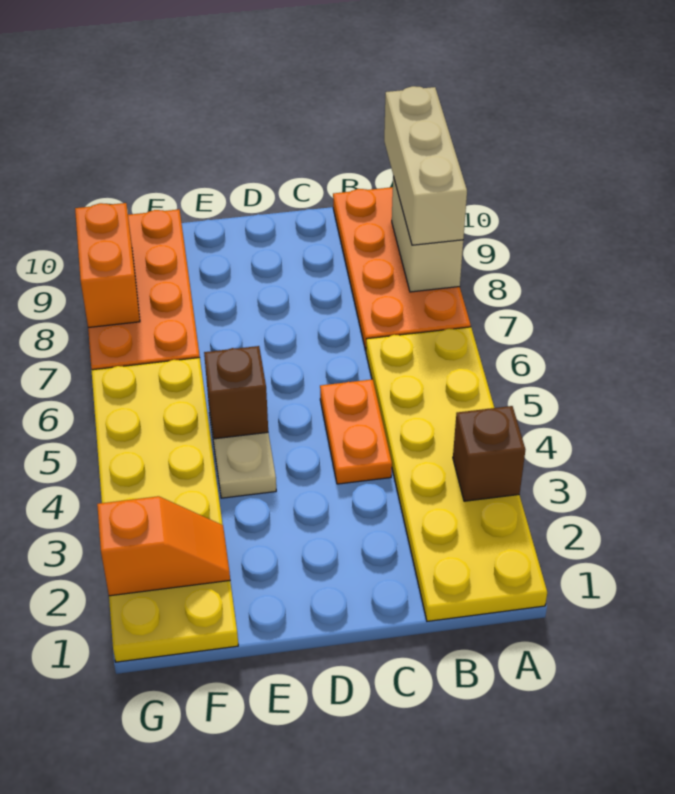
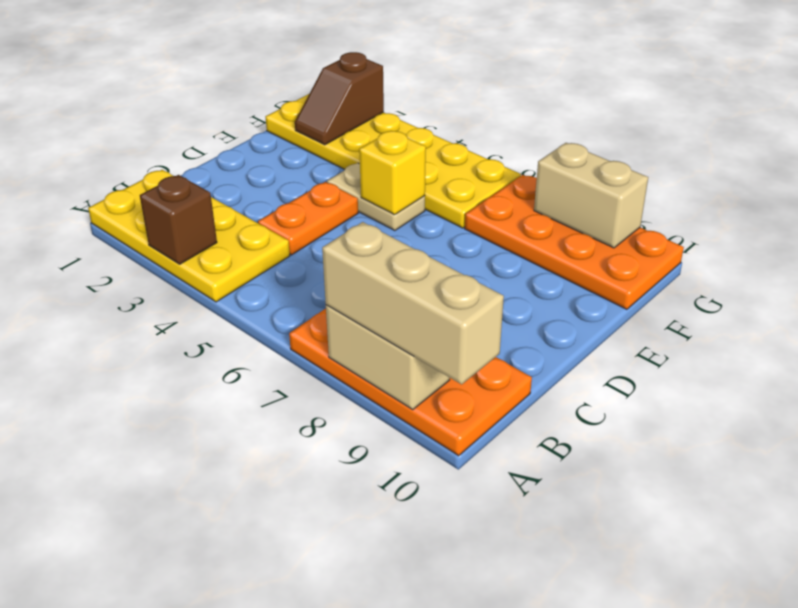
yellow plate A1:B6 level 1 -> yellow plate A1:B4 level 1
orange plate C4:C5 level 1 -> orange plate C4:D4 level 1
brown brick E5 level 2 -> yellow brick E5 level 2
orange slope F2:G2 level 2 top G -> brown slope F2:G2 level 2 top G
orange brick G8:G9 level 2 -> tan brick G8:G9 level 2

